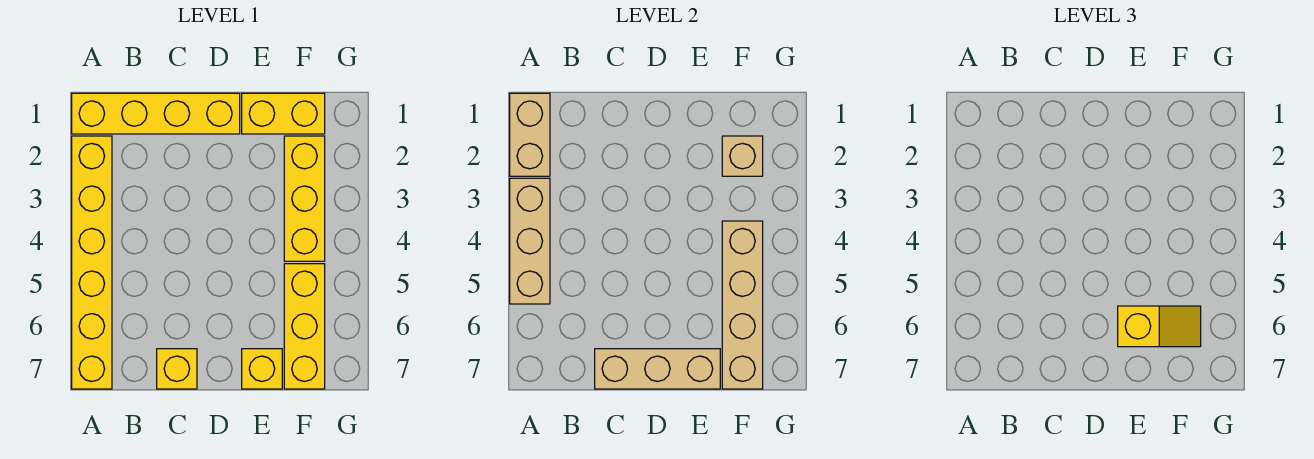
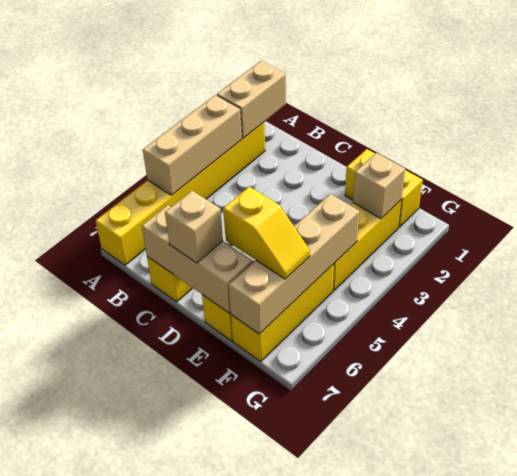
yellow brick A1:D1 level 1 -> none
none -> tan brick D7 level 3

